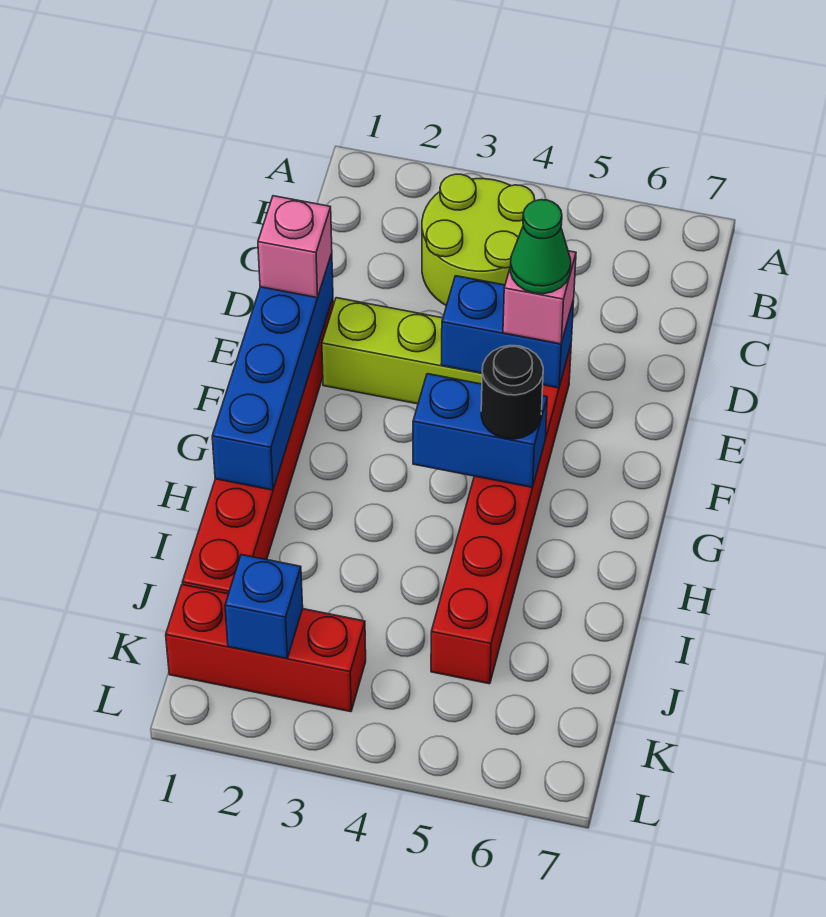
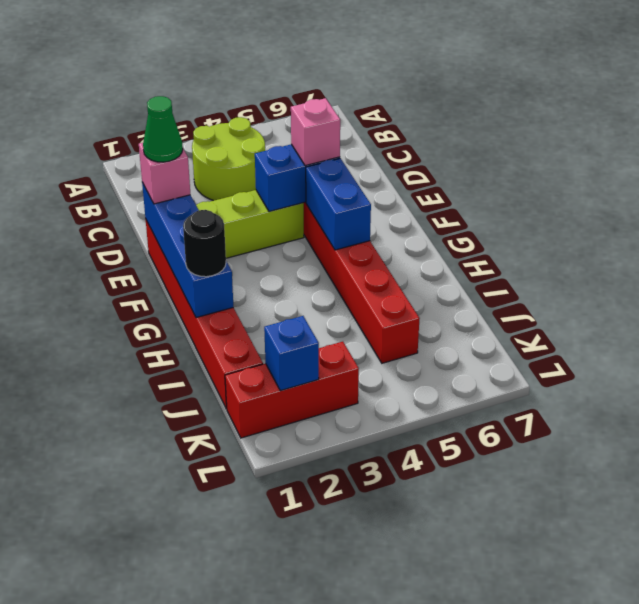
green cone E5 level 4 -> green cone E1 level 4
blue brick G4:G5 level 2 -> blue brick F5:G5 level 2
black round brick G5 level 3 -> black round brick H1 level 3

